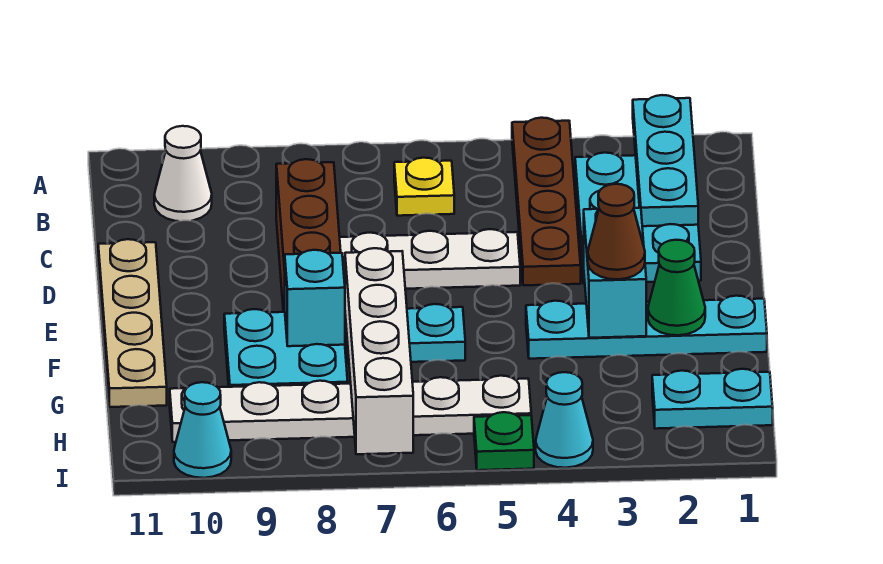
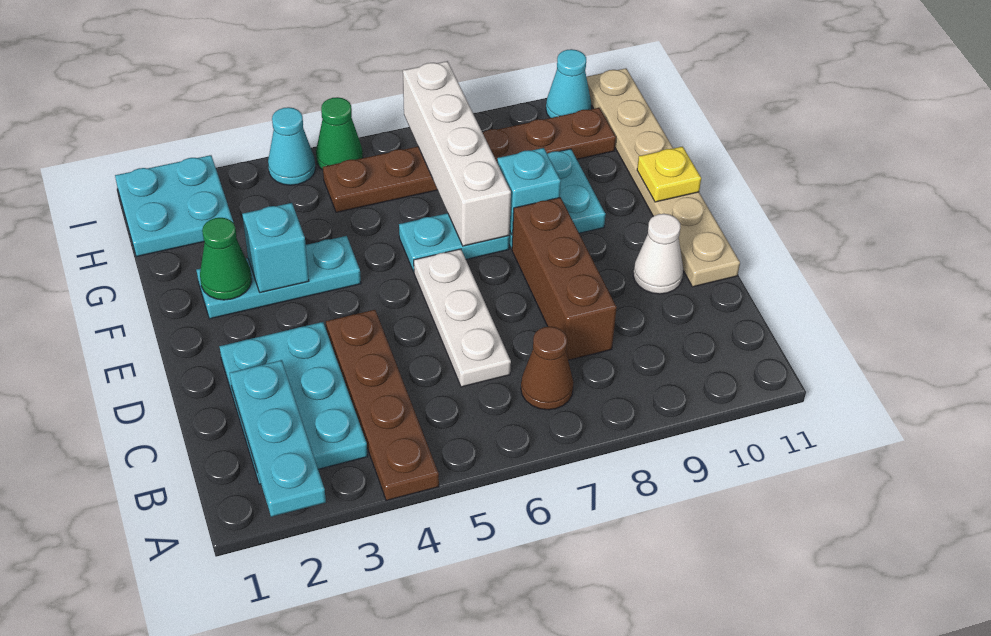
yellow plate B6 level 1 -> yellow plate F11 level 2
white cone B10 level 1 -> white cone D10 level 1
white plate D5:D7 level 1 -> white plate C6:E6 level 1
tan plate D11:G11 level 1 -> tan plate D11:I11 level 1
cyan brick E3:F3 level 2 -> cyan brick F3 level 2
cyan plate F1:F4 level 1 -> cyan plate F2:F4 level 1
brown cone F3 level 3 -> brown cone B7 level 1
cyan plate H1:H2 level 1 -> cyan plate H1:I2 level 1
white plate H5:H10 level 1 -> brown plate H5:H10 level 1
green plate I5 level 1 -> green cone I5 level 1

